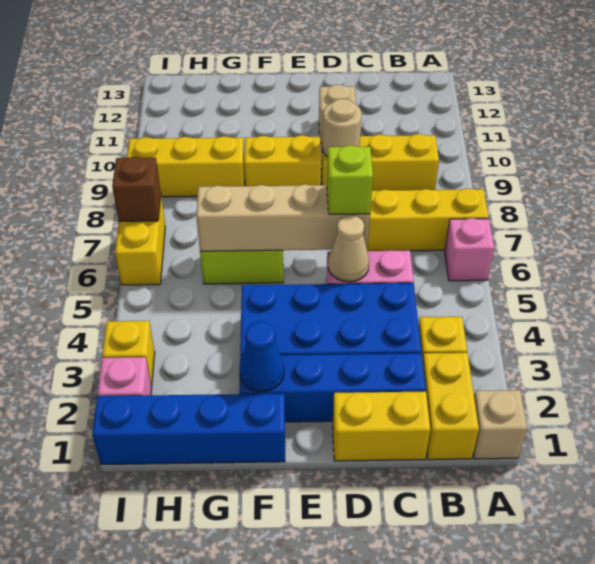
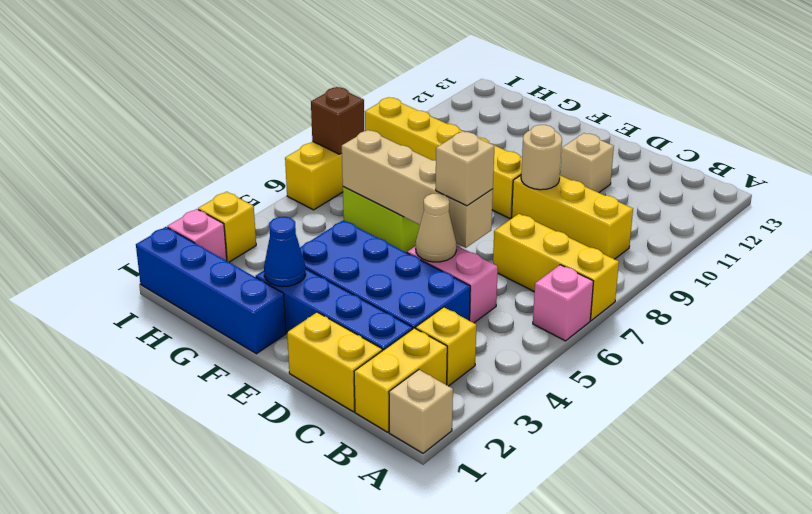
lime brick D6 level 3 -> tan brick D6 level 3

